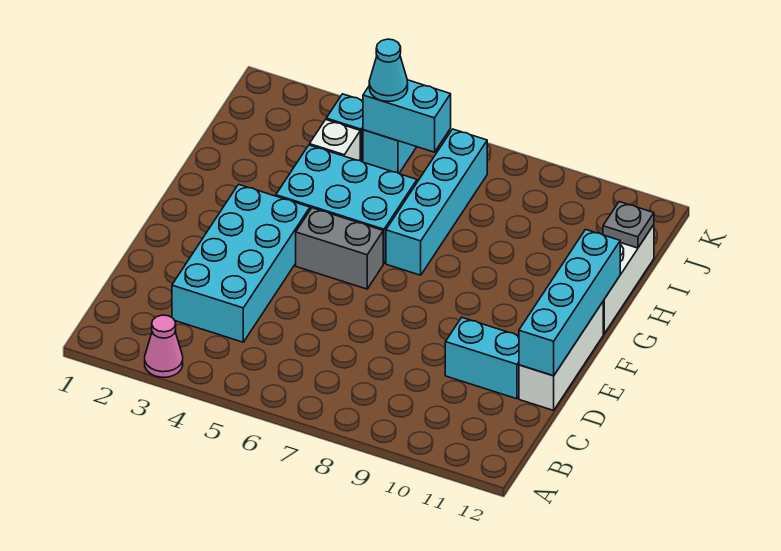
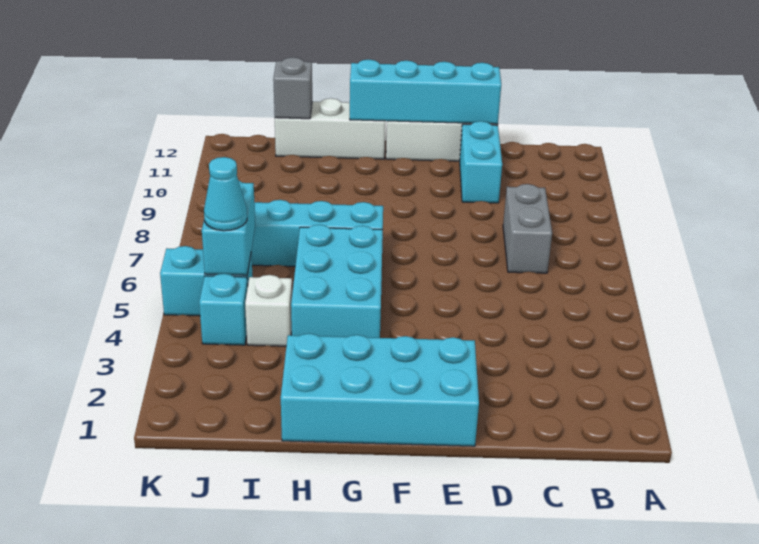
pink cone A3 level 1 -> none
cyan brick C3:F4 level 1 -> cyan brick E1:H2 level 1
grey brick F5:F6 level 1 -> grey brick C7:C8 level 1
grey plate I12 level 2 -> grey brick I12 level 2

